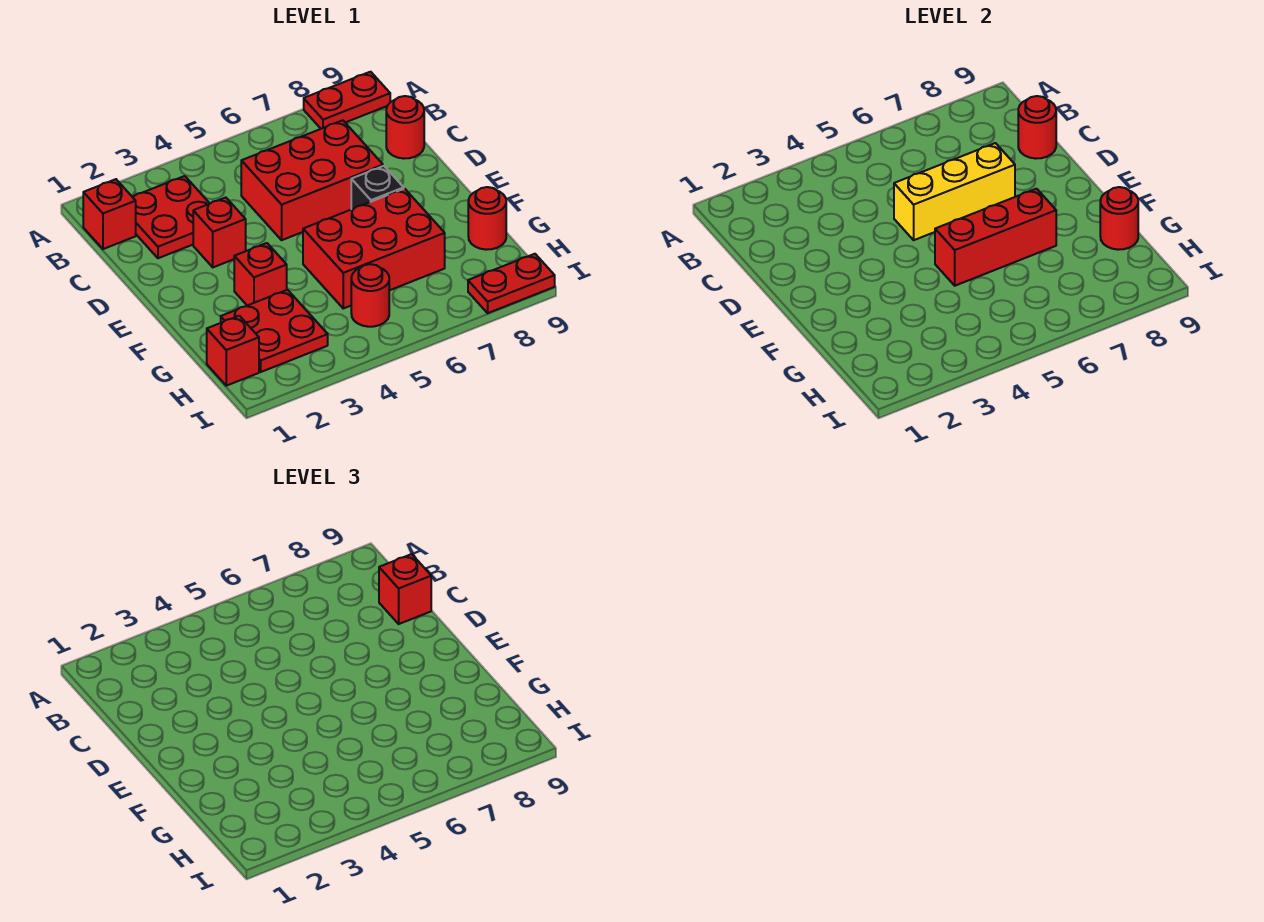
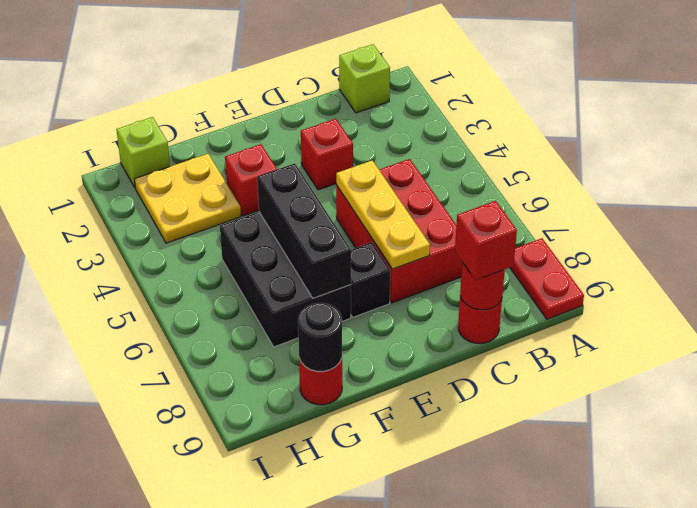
red brick B1 level 1 -> lime brick B1 level 1
red plate B2:C3 level 1 -> none
yellow brick D5:D7 level 2 -> yellow plate D5:D7 level 2
red brick F5:G7 level 1 -> black brick F5:G7 level 1
red brick F5:F7 level 2 -> black brick F5:F7 level 2
red plate G2:H3 level 1 -> yellow plate G2:H3 level 1
red round brick G9 level 2 -> black round brick G9 level 2
red brick H1 level 1 -> lime brick H1 level 1
red round brick H5 level 1 -> none
red plate I8:I9 level 1 -> none

